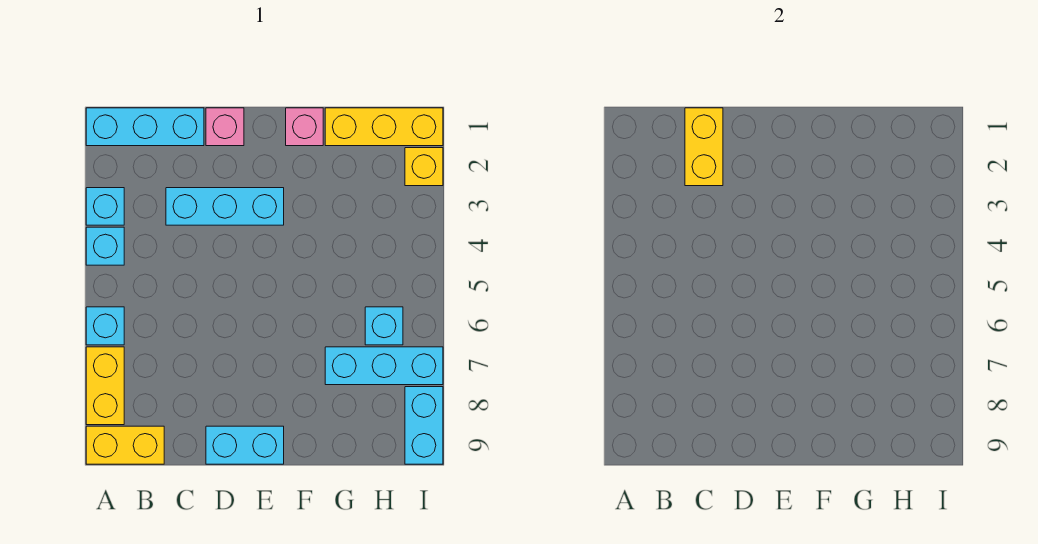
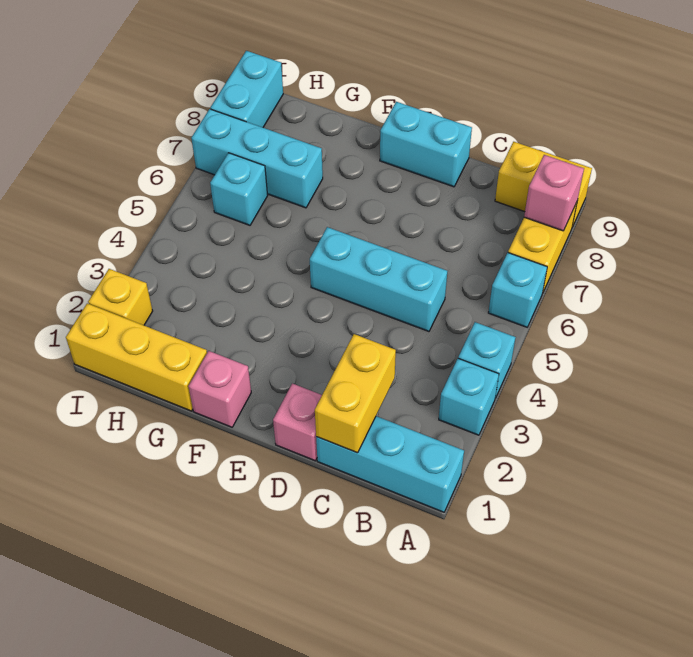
none -> pink brick A8 level 2
cyan brick C3:E3 level 1 -> cyan brick C5:E5 level 1

